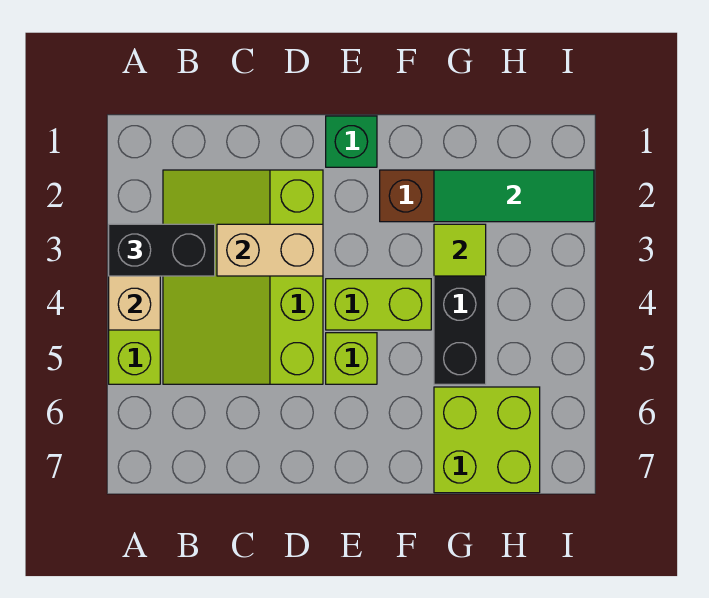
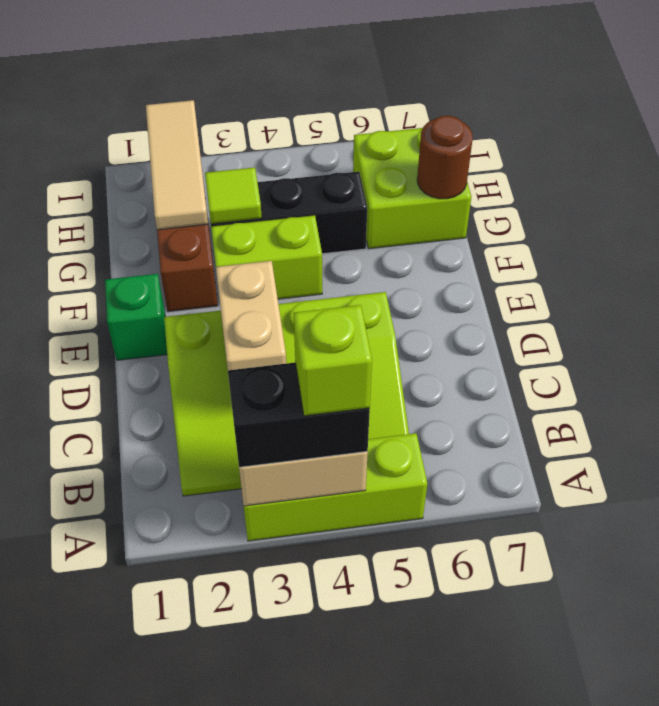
black brick A3:B3 level 3 -> black brick A3:A4 level 3
lime brick E4:F4 level 1 -> lime brick F3:F4 level 1
lime brick E5 level 1 -> lime brick A4 level 4
green tile G2:I2 level 2 -> tan tile G2:I2 level 2
none -> brown round brick G7 level 2

